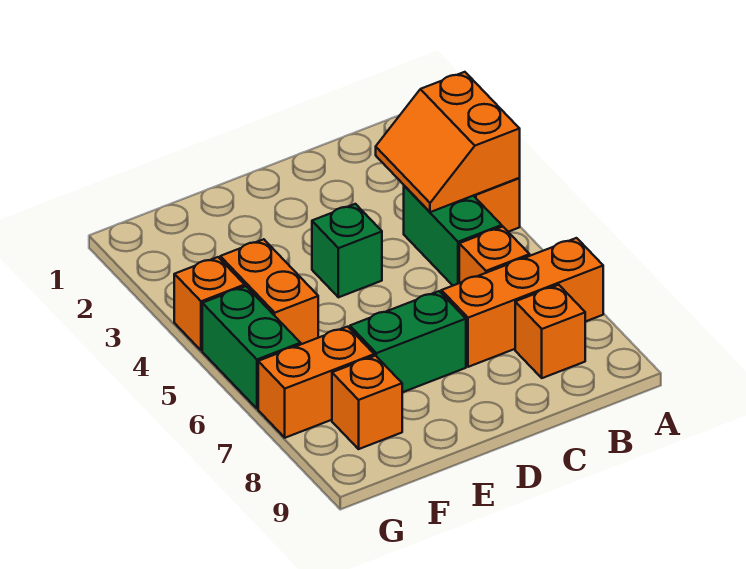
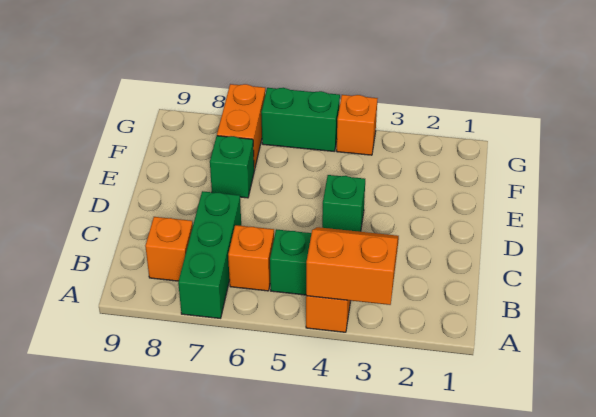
orange brick A7:C7 level 1 -> green brick A7:C7 level 1
green brick D7:E7 level 1 -> green brick E7 level 1
orange brick F4:F5 level 1 -> none
orange brick F8 level 1 -> none

